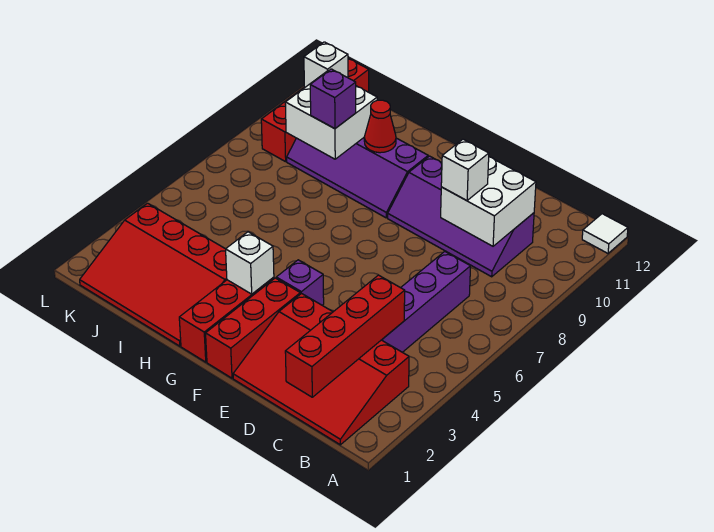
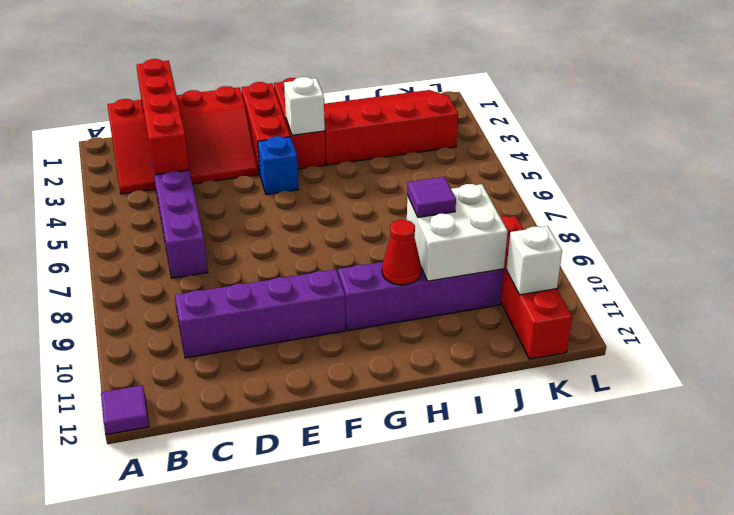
white tile A12 level 1 -> purple tile A12 level 1
red slope B1:E3 level 1 top 3 -> red slope B1:E3 level 1 top 1
white brick C9:D10 level 2 -> none
white brick D9 level 3 -> none
purple brick F4 level 1 -> blue brick F4 level 1
purple brick I9 level 3 -> purple tile I9 level 3

